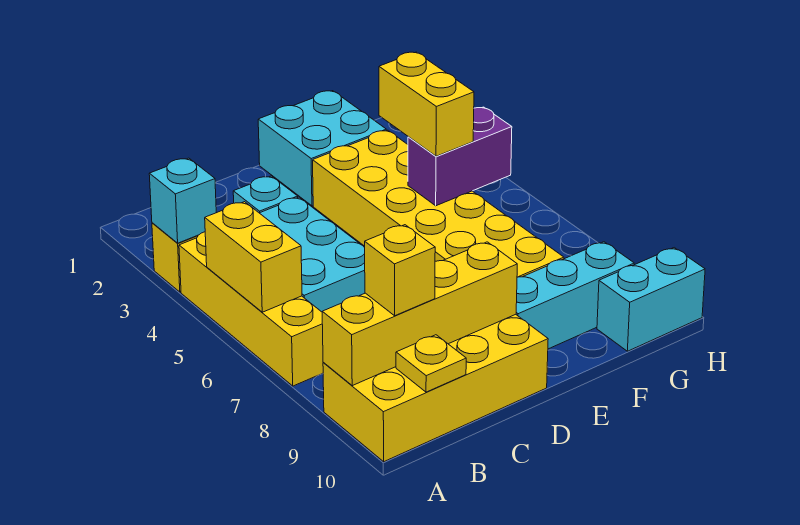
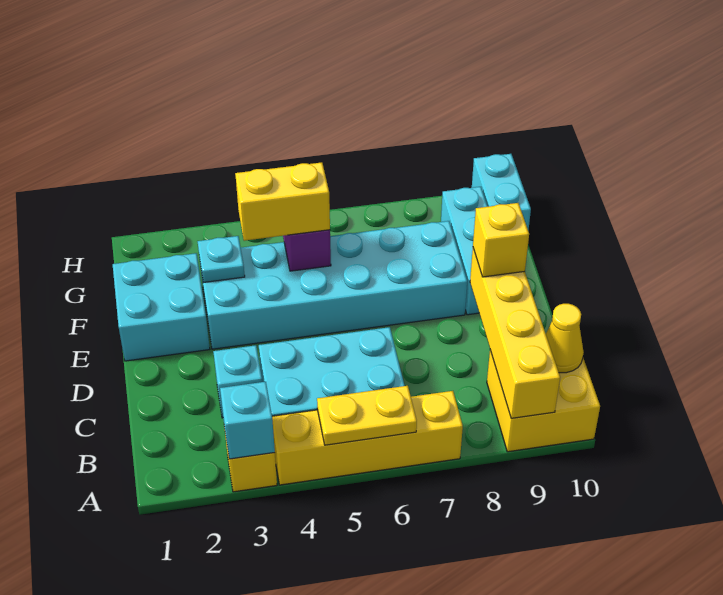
yellow brick A5:A6 level 2 -> yellow plate A5:A6 level 2
yellow brick A9:D10 level 1 -> yellow brick A9:B10 level 1
yellow brick B9 level 3 -> yellow brick D9 level 3
yellow plate B10 level 2 -> yellow cone B10 level 2
yellow brick E3:F8 level 1 -> cyan brick E3:F8 level 1
none -> cyan plate F3 level 2

